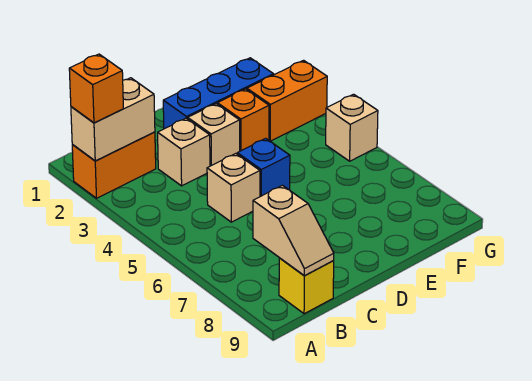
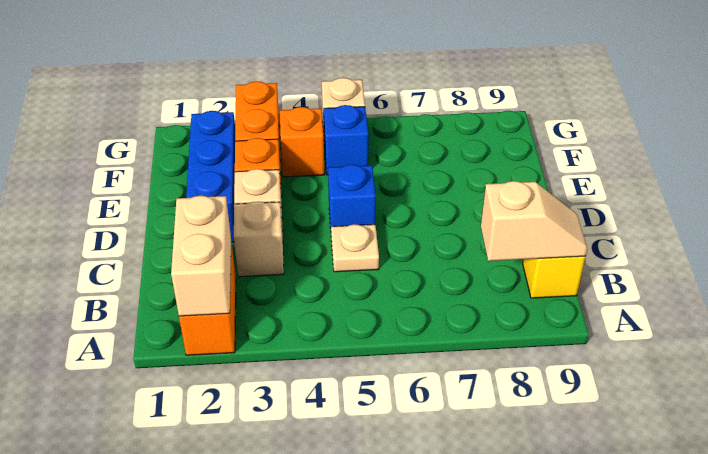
orange brick A2 level 3 -> orange brick F4 level 1
tan brick C5 level 1 -> tan plate C5 level 1
none -> blue brick F5 level 1

